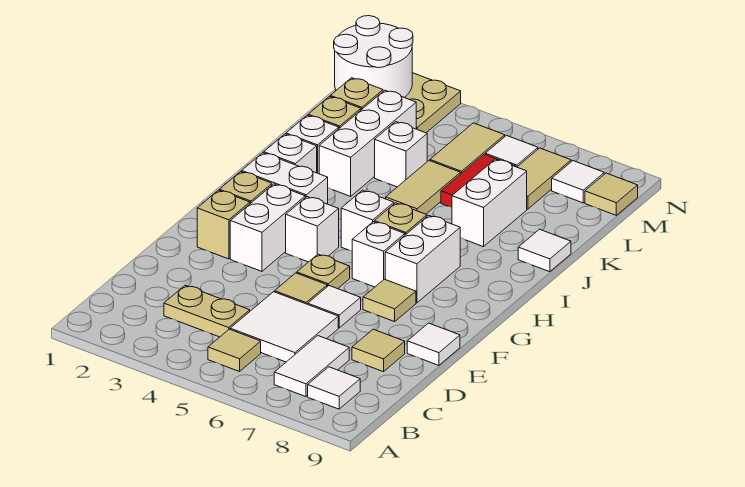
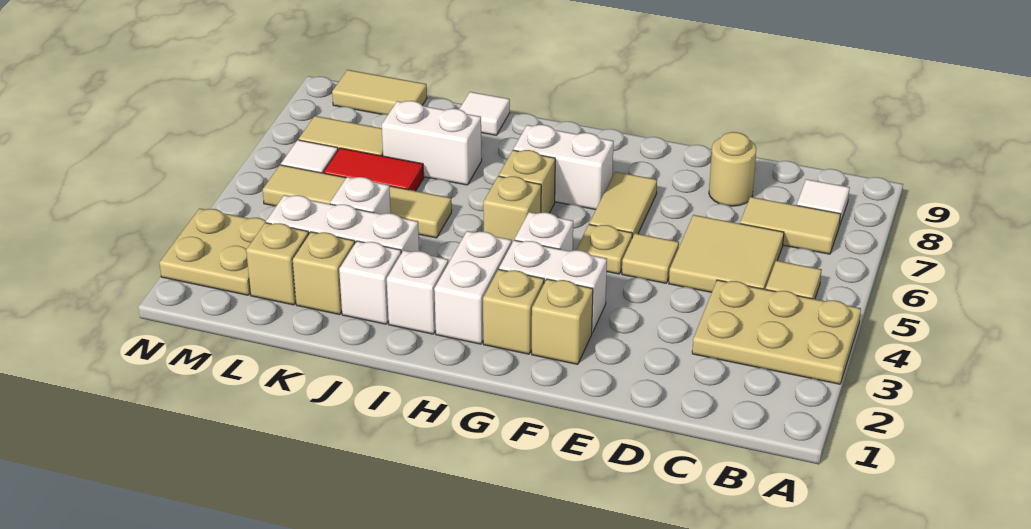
white tile B7:C7 level 1 -> tan tile B7:C7 level 1
tan plate C3:C4 level 1 -> tan plate A3:C4 level 1
white tile C5:D6 level 1 -> tan tile C5:D6 level 1
tan tile D8 level 1 -> tan round brick D8 level 1
white tile E6 level 1 -> none
white tile E9 level 1 -> none
tan tile F7 level 1 -> tan tile F6:F7 level 1
white brick G6 level 1 -> none
white brick H5 level 1 -> tan brick H5 level 1
white round brick M1:N2 level 2 -> none
white tile M8 level 1 -> none
tan tile M9 level 1 -> tan tile L9:M9 level 1

